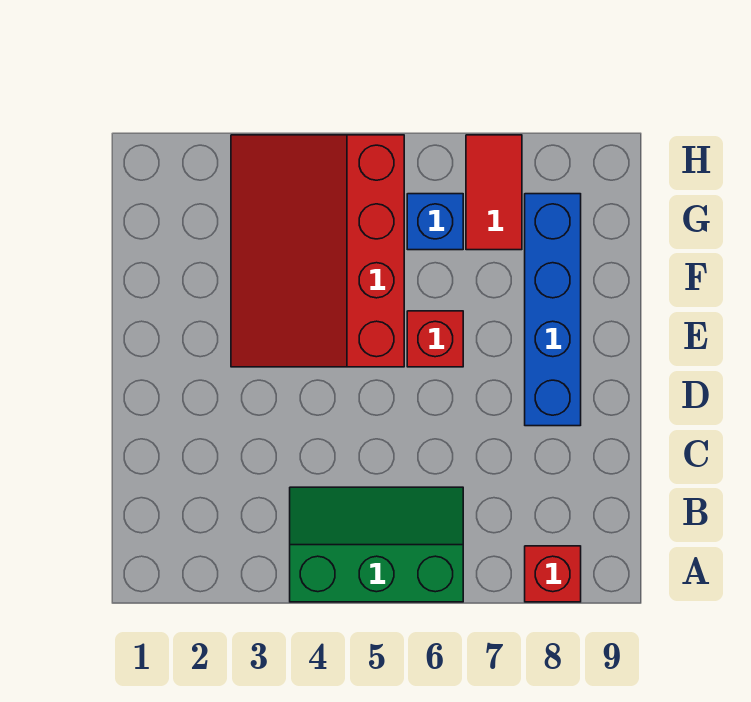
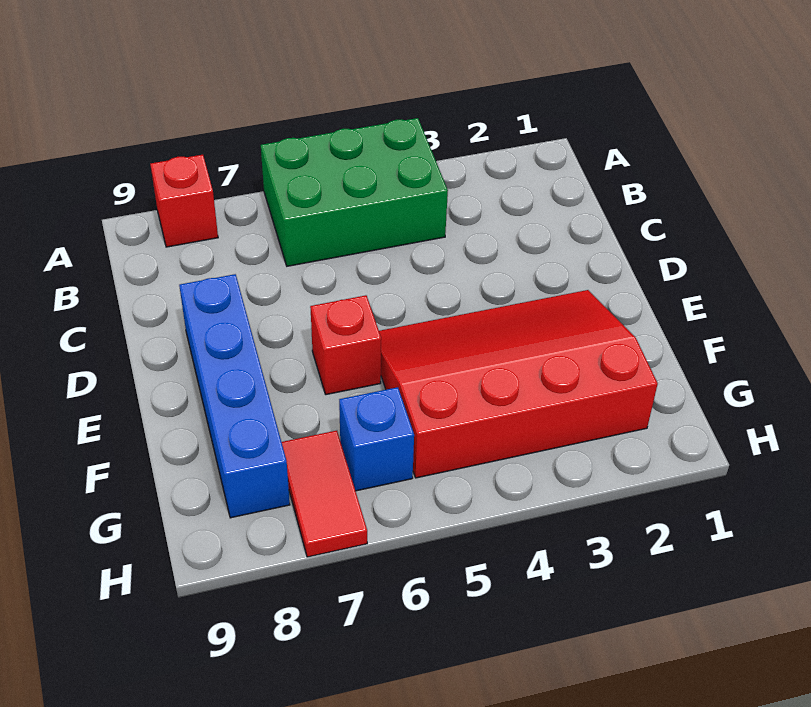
green slope A4:B6 level 1 top A -> green brick A4:B6 level 1
red slope E3:H5 level 1 top 5 -> red slope E2:G5 level 1 top G

